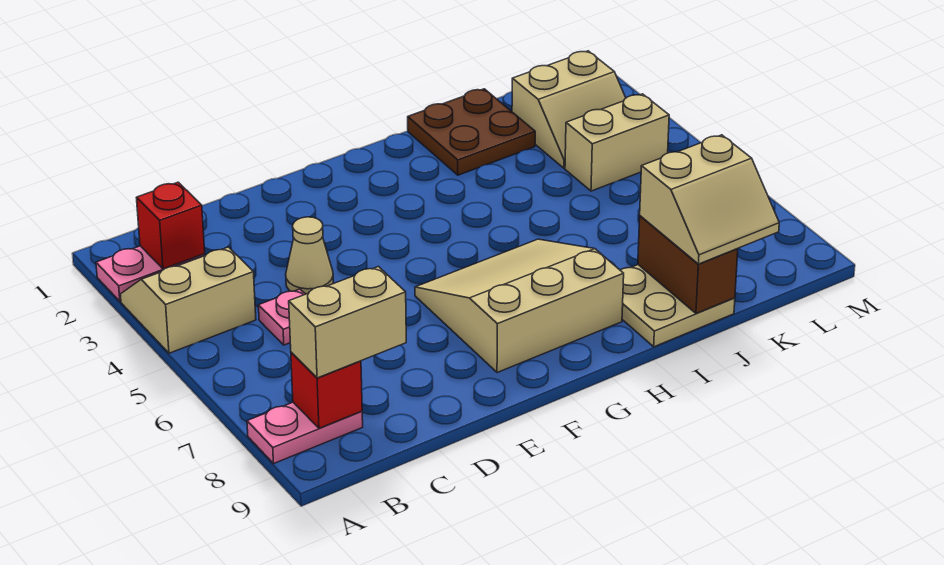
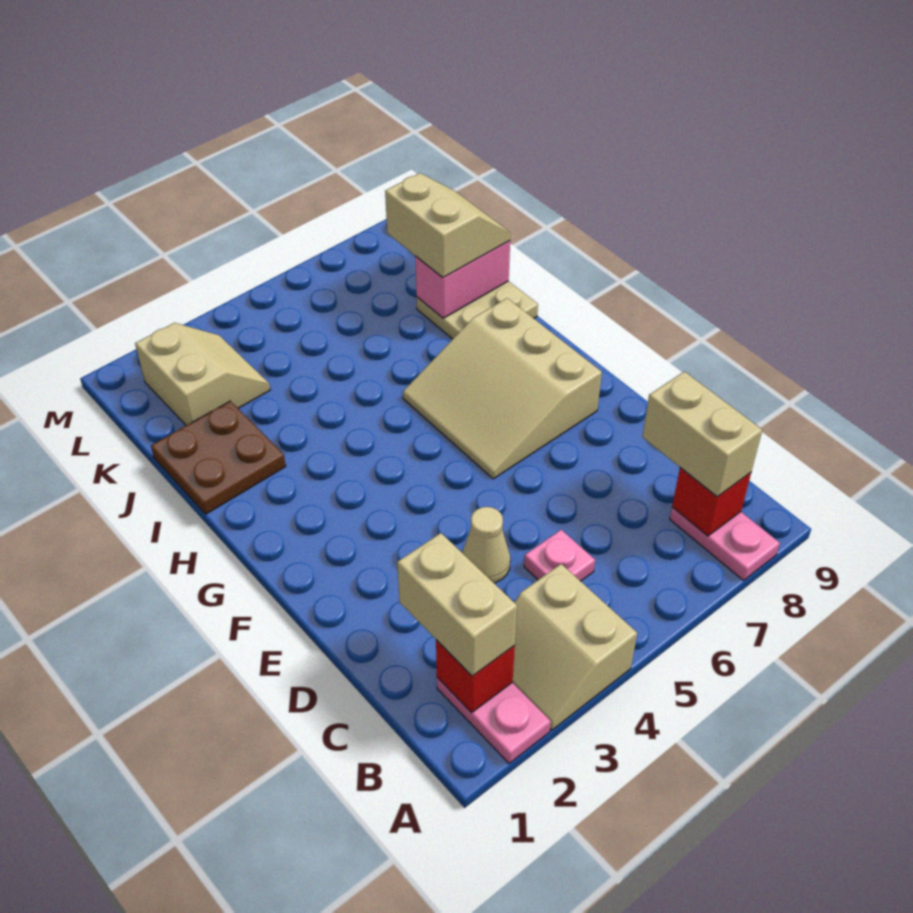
brown brick J8:J9 level 2 -> pink brick J8:J9 level 2
tan brick K4:L4 level 1 -> tan brick B2:C2 level 3

